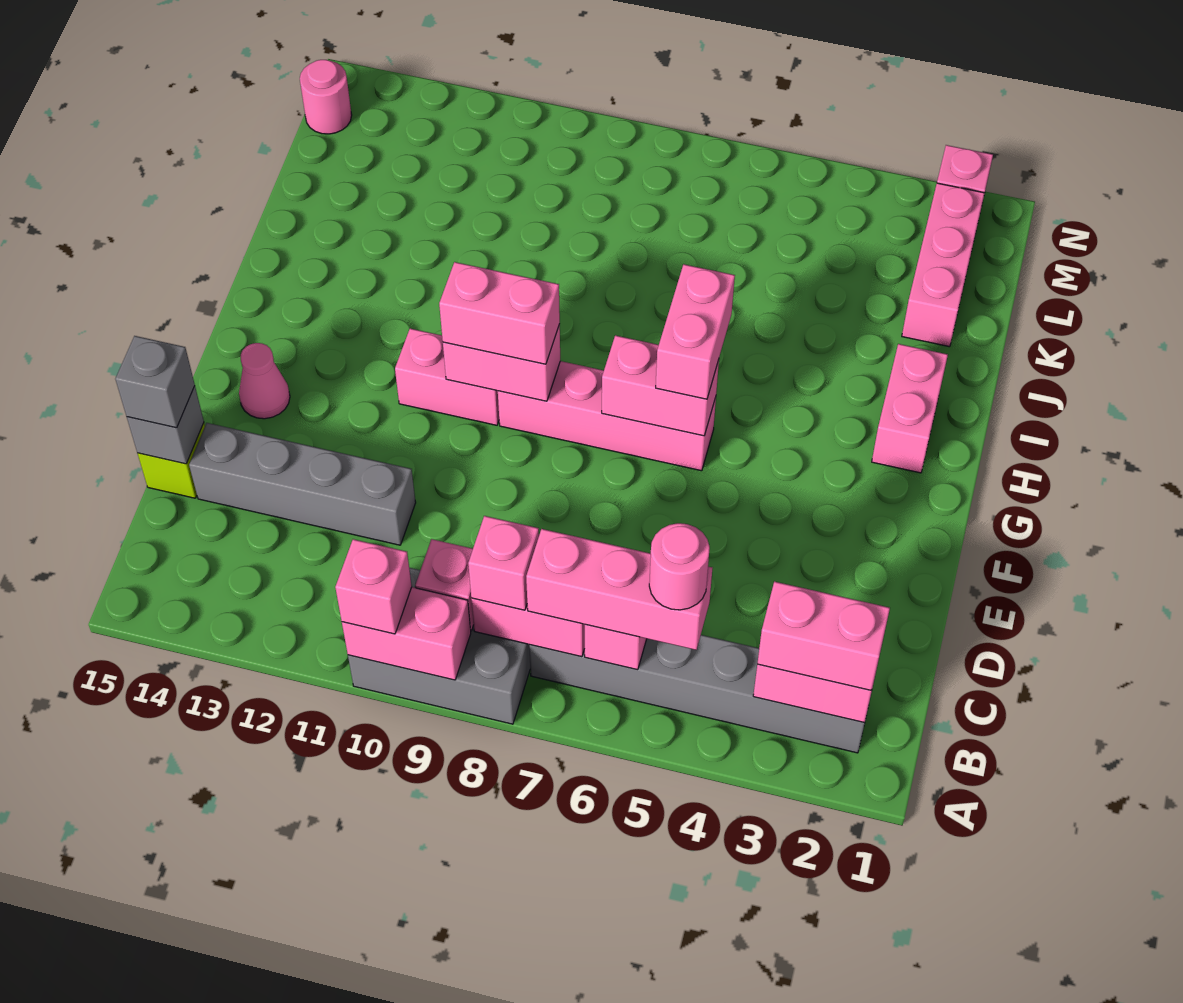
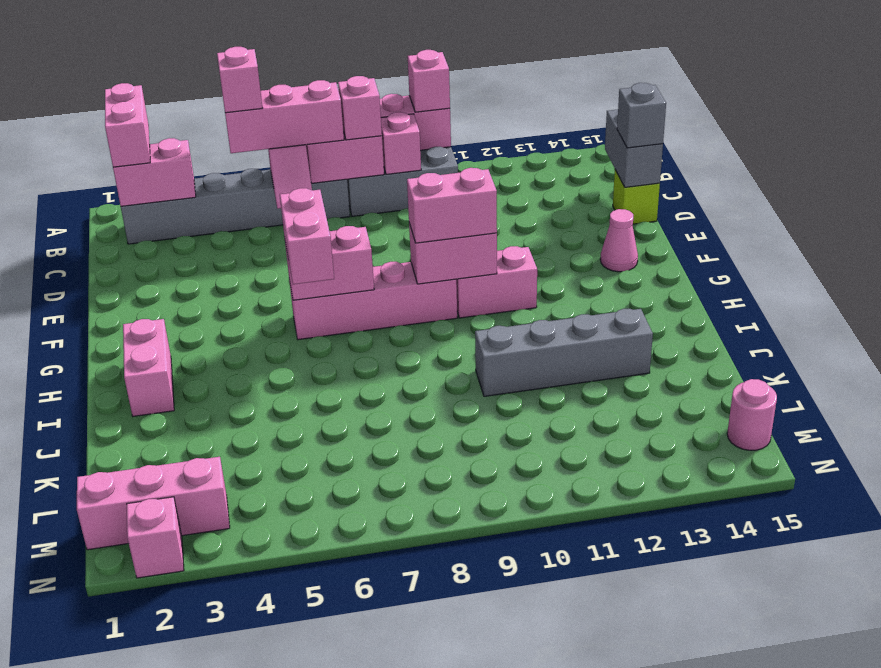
pink brick B2:B3 level 3 -> pink brick A2:B2 level 3
pink round brick B5 level 4 -> pink brick B5 level 4
grey brick D11:D14 level 1 -> grey brick J10:J13 level 1
grey brick D15 level 2 -> grey brick C15:D15 level 2
pink brick K2:M2 level 1 -> pink brick M1:M3 level 1

